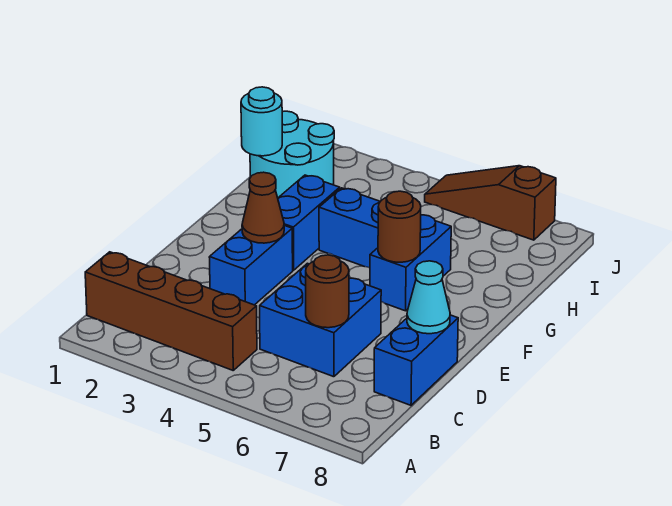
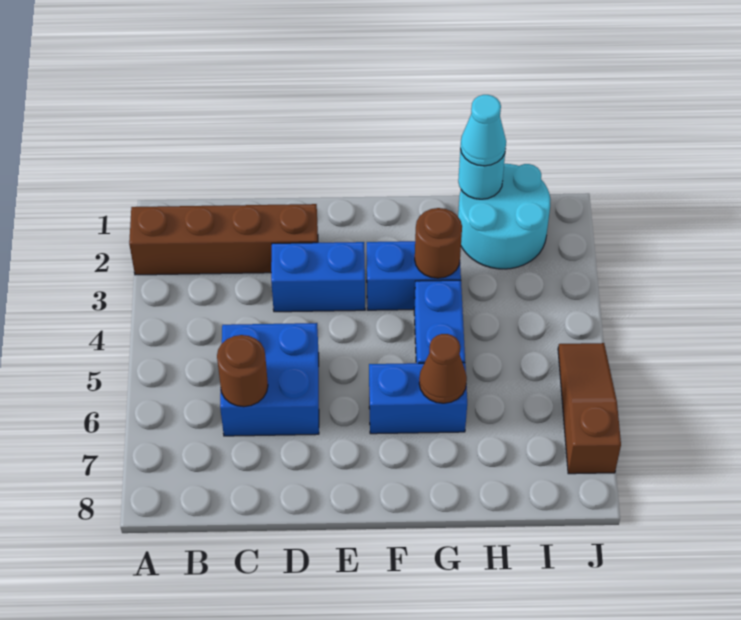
brown brick B1:B4 level 1 -> brown brick A2:D2 level 1
blue brick C8:D8 level 1 -> none
cyan cone D8 level 2 -> cyan cone H1 level 3
brown cone E3 level 2 -> brown cone G6 level 2
brown round brick F6 level 2 -> brown round brick G3 level 2

